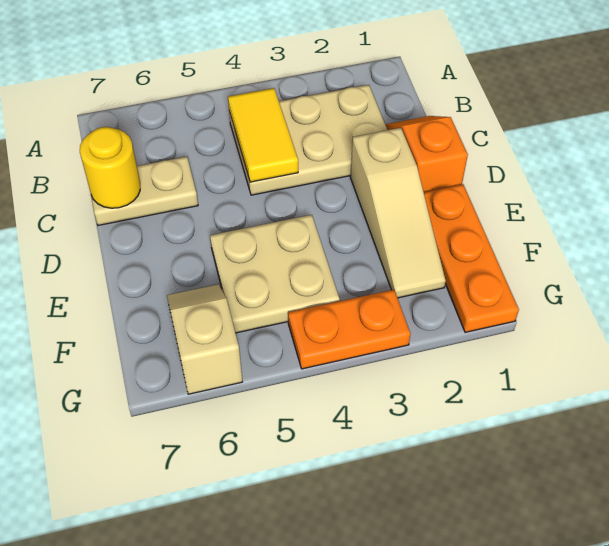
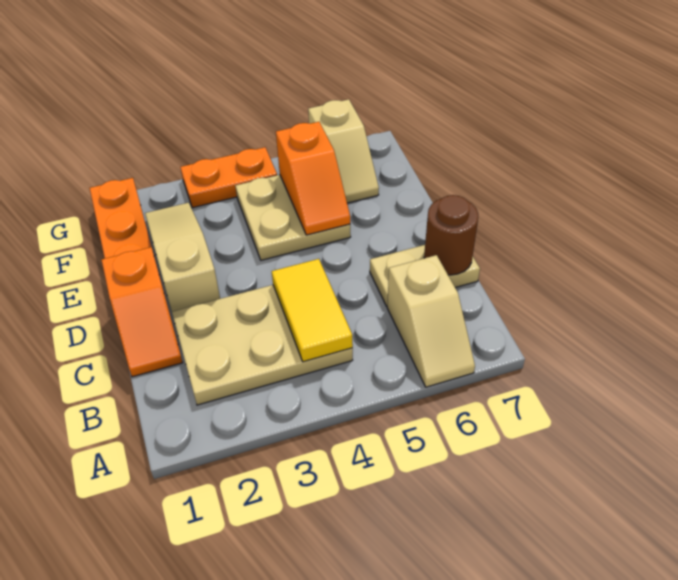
none -> tan slope A6:B6 level 1 top B
yellow round brick C7 level 2 -> brown round brick C7 level 2
none -> orange slope E5:F5 level 2 top F

